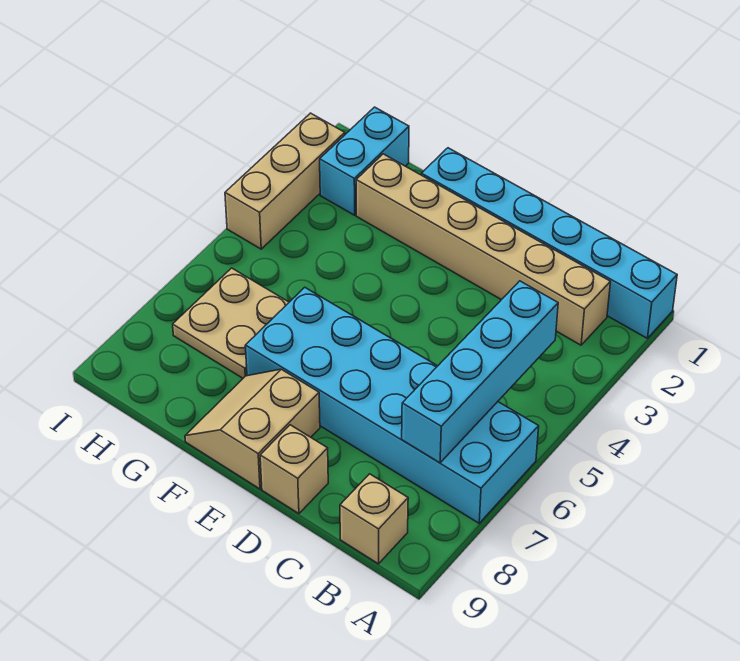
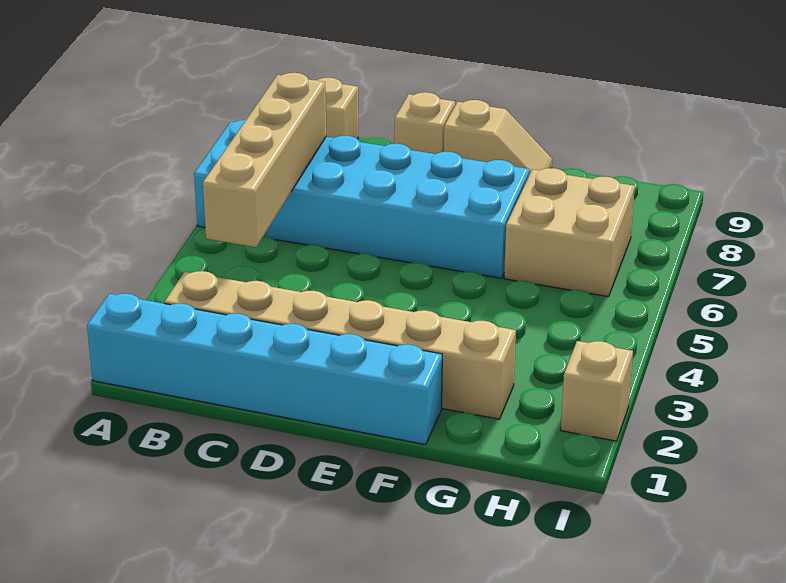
cyan brick B4:B7 level 2 -> tan brick B4:B7 level 2
tan slope E8:F9 level 1 top E -> tan slope E9:F9 level 1 top E
tan plate G6:H7 level 1 -> tan brick G6:H7 level 1
cyan brick H1:H2 level 1 -> none
tan brick I2:I4 level 1 -> tan brick I2 level 1

